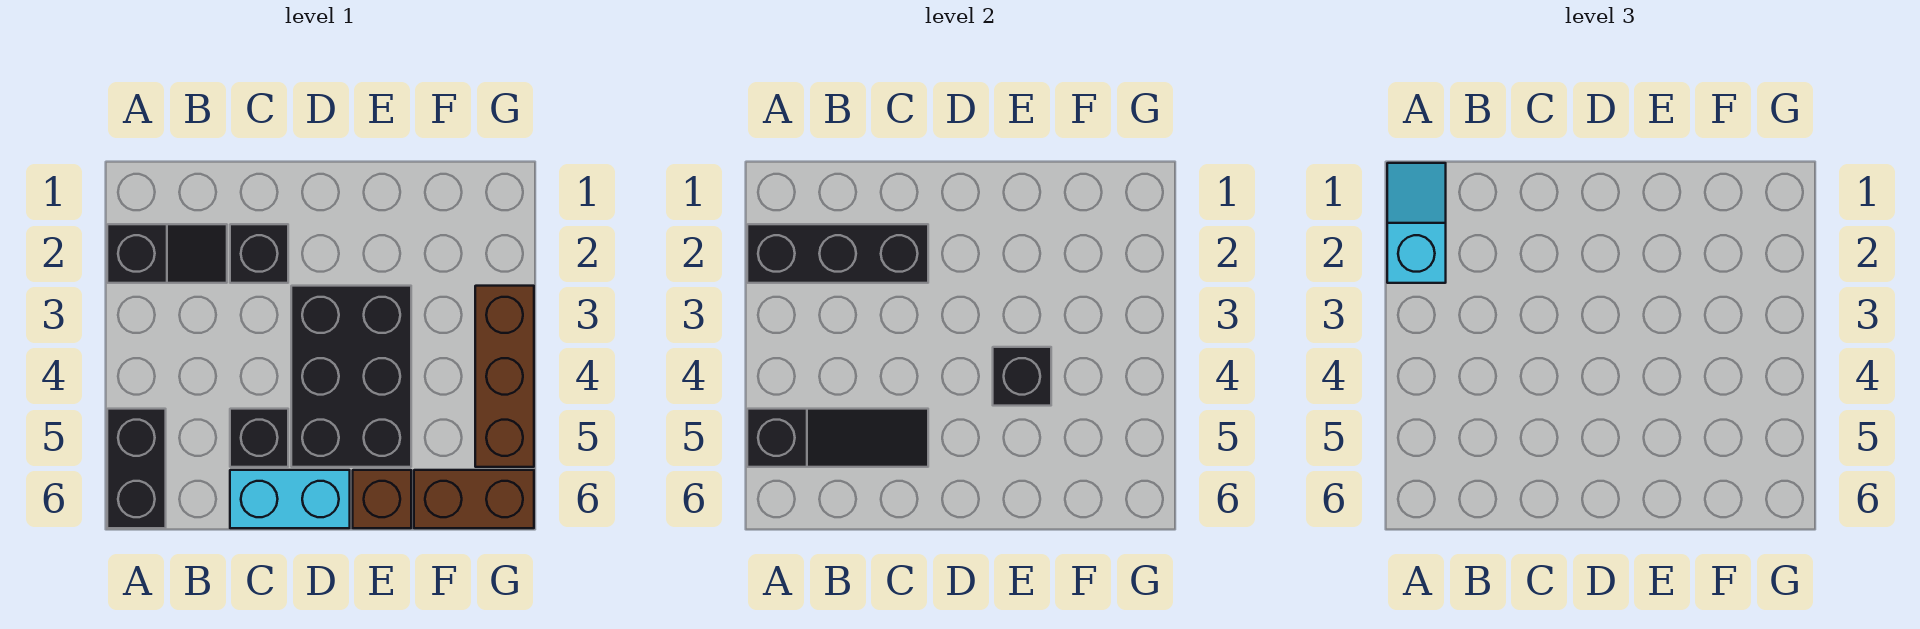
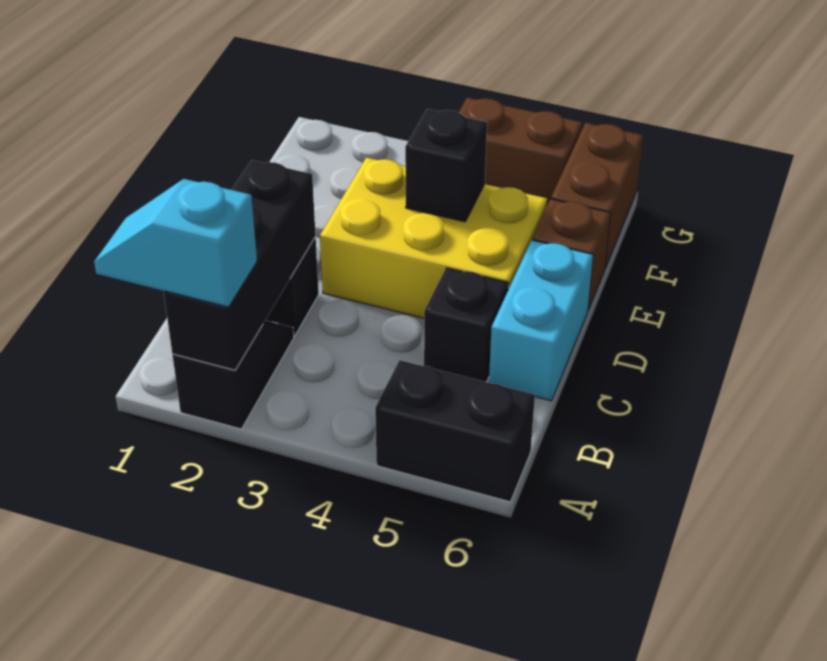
black slope A5:C5 level 2 top A -> none
black brick D3:E5 level 1 -> yellow brick D3:E5 level 1
brown brick G3:G5 level 1 -> brown brick G4:G5 level 1

